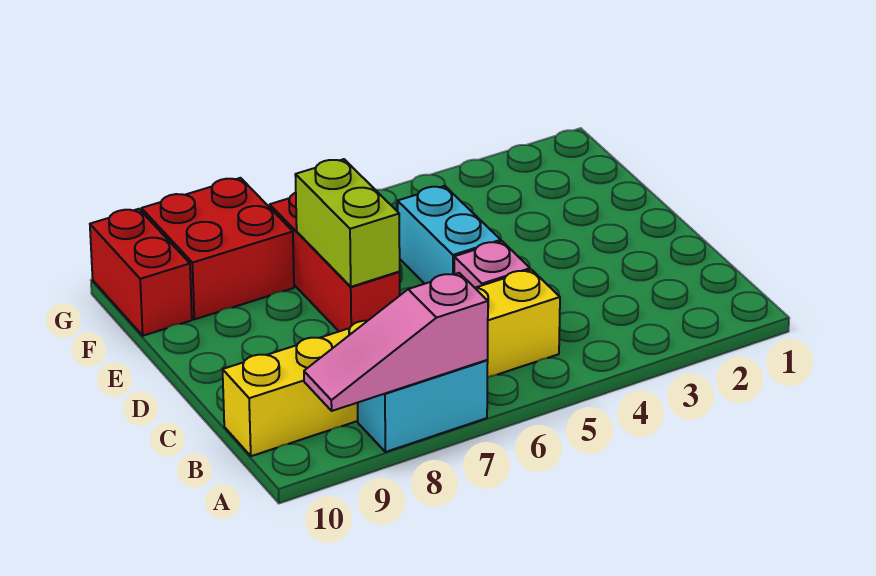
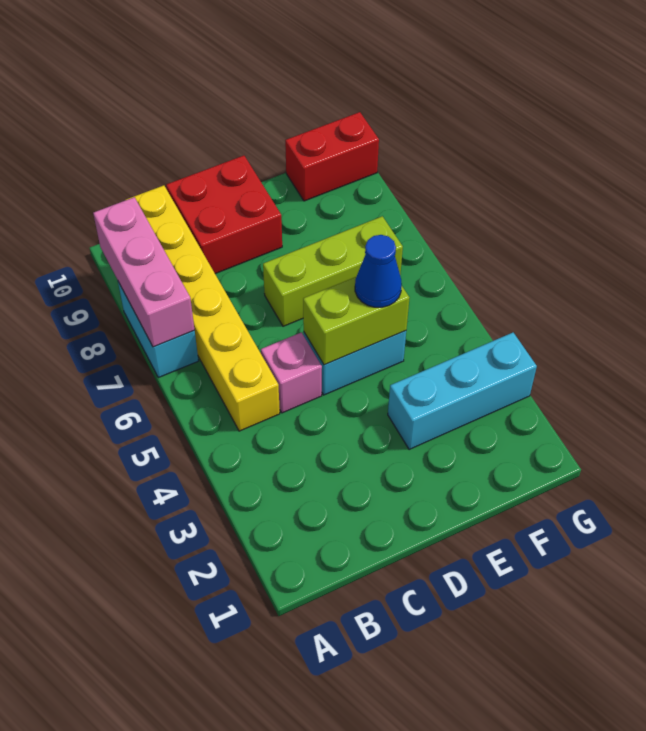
pink slope A7:A9 level 2 top 7 -> pink brick A7:A9 level 2
red brick D7:F7 level 1 -> lime brick D7:F7 level 1
lime brick D7:E7 level 2 -> lime brick D5:E5 level 2
none -> cyan brick E3:G3 level 1
none -> blue cone E5 level 3
red brick F8:G9 level 1 -> red brick C9:D10 level 1

